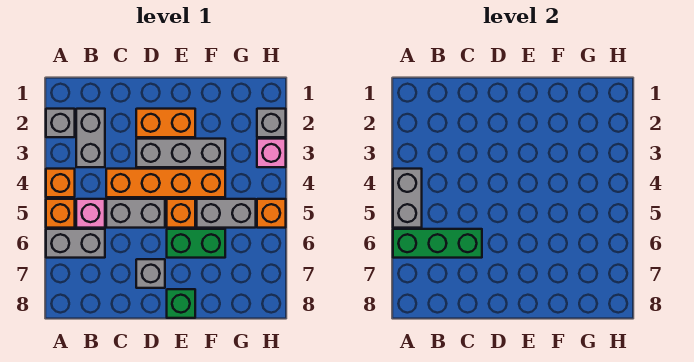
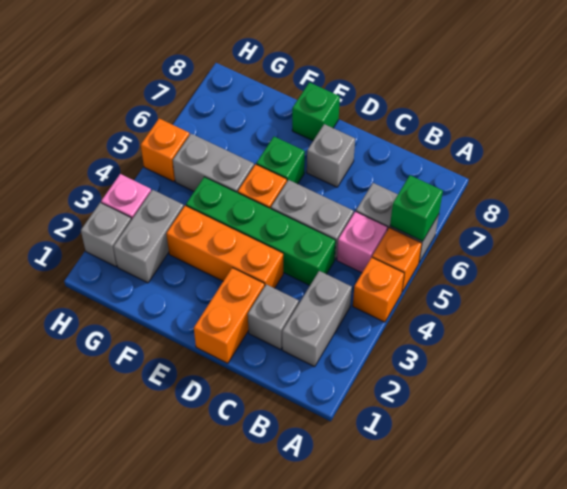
grey brick A2 level 1 -> grey brick C2 level 1
grey brick A4:A5 level 2 -> grey brick G2:G3 level 1
green brick A6:C6 level 2 -> green brick A6 level 2
orange brick C4:F4 level 1 -> green brick C4:F4 level 1
orange brick D2:E2 level 1 -> orange brick D1:D2 level 1
grey brick D3:F3 level 1 -> orange brick D3:F3 level 1
green brick E6:F6 level 1 -> green brick E6 level 1

